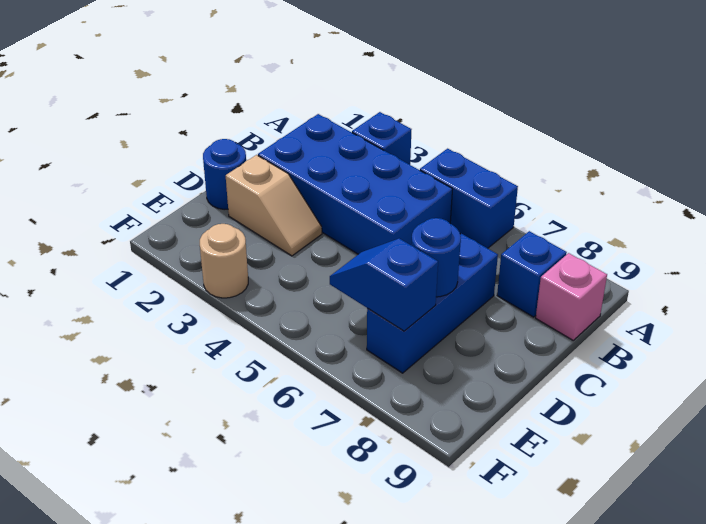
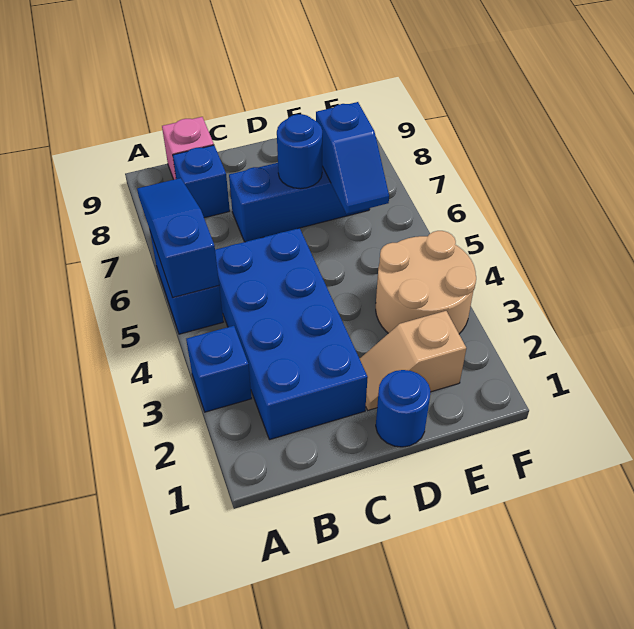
none -> blue slope A5:A7 level 2 top 5
tan slope D2:D3 level 1 top 2 -> tan slope D2:E2 level 1 top E
tan round brick F3 level 1 -> tan round brick E3:F4 level 1

